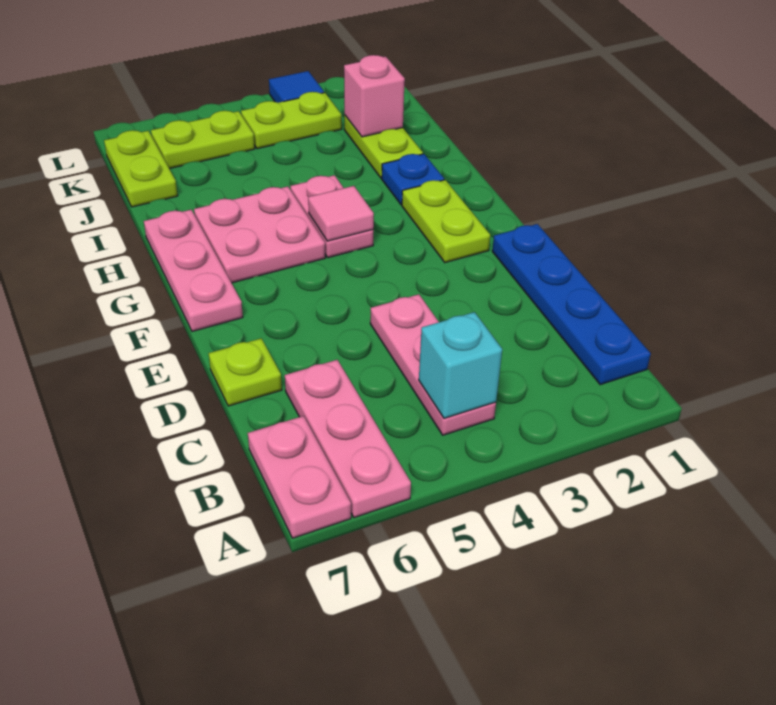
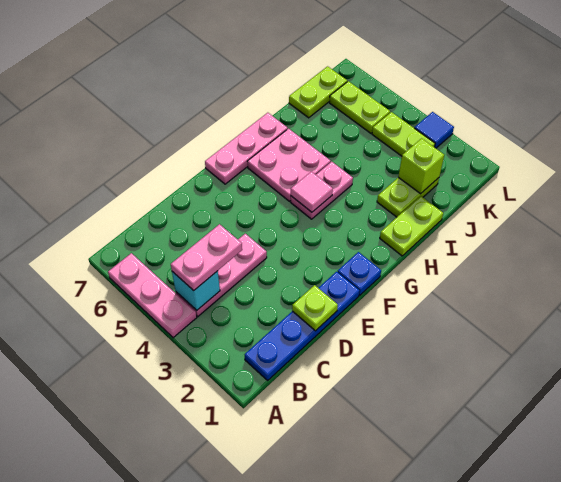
pink plate A6:C6 level 1 -> pink plate A4:A6 level 1
pink plate A7:B7 level 1 -> pink plate B4:C4 level 3
lime plate D7 level 1 -> lime plate D1 level 2
lime plate F2:G2 level 1 -> lime plate H1:I1 level 1
blue plate H2 level 1 -> blue plate F1 level 1
pink brick J2 level 2 -> lime brick J2 level 2

